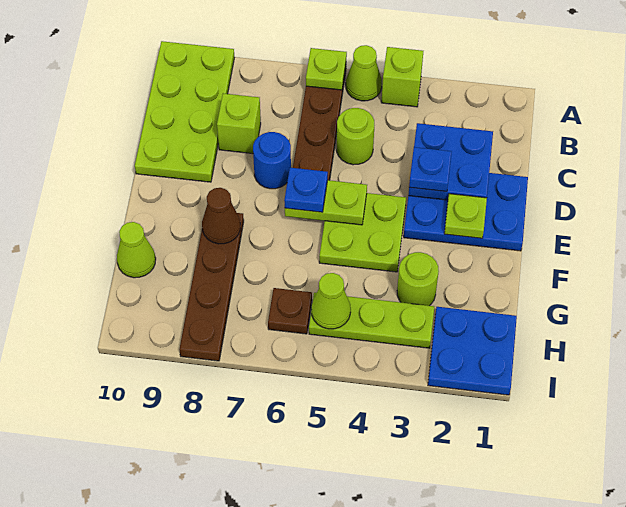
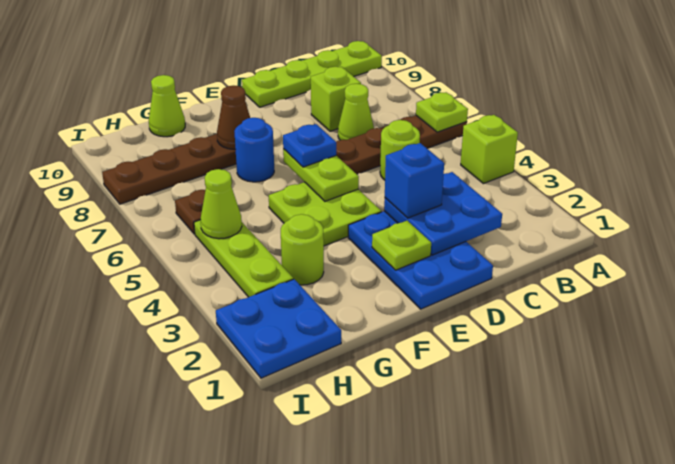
lime cone A5 level 1 -> lime cone C7 level 1
lime plate A9:D10 level 1 -> lime plate A10:D10 level 1
blue plate D3 level 3 -> blue brick D3 level 3
blue round brick D7 level 1 -> blue round brick F7 level 1

